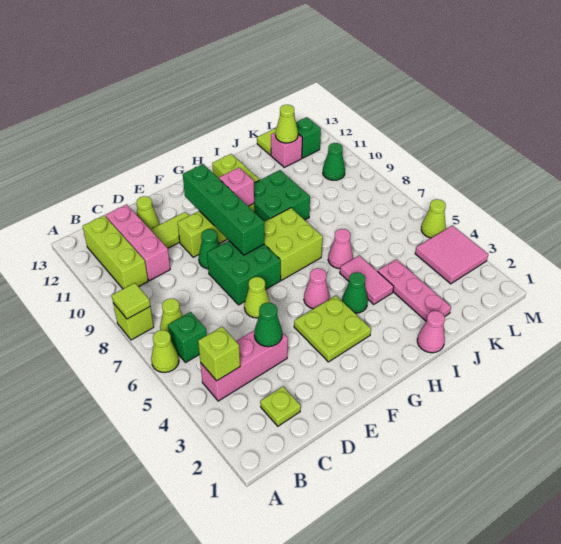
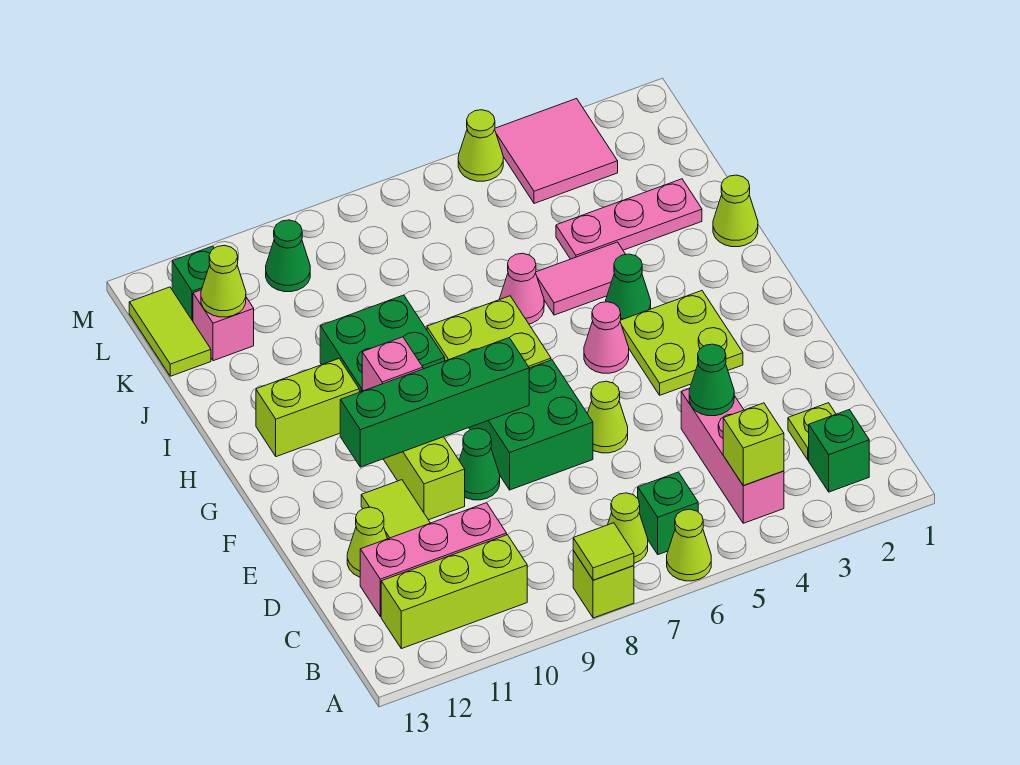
none -> green brick B2 level 1
pink cone I1 level 1 -> lime cone I1 level 1

